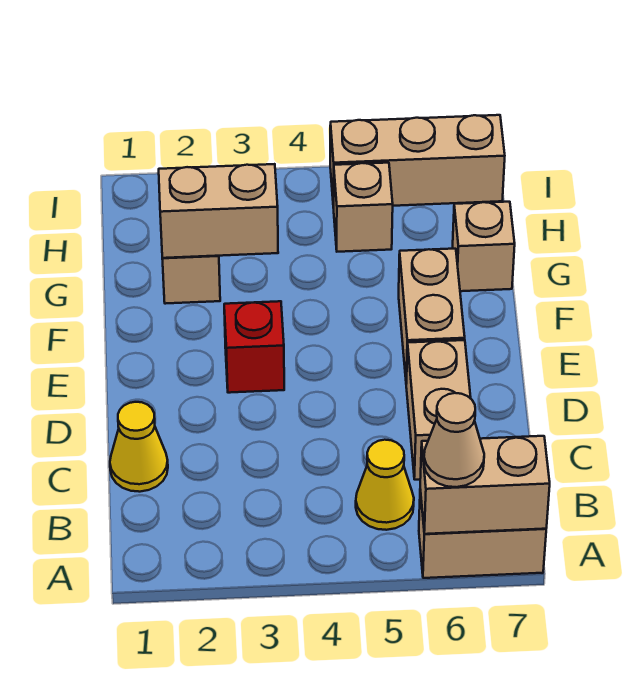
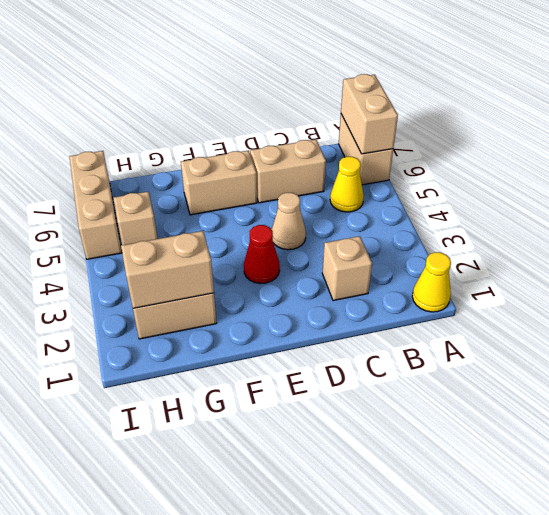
tan cone A6 level 3 -> tan cone D4 level 1
yellow cone C1 level 1 -> yellow cone A1 level 1
red brick E3 level 1 -> red cone E3 level 1
tan brick G2:G3 level 2 -> tan brick G2:H2 level 2
tan brick G7 level 1 -> tan brick C2 level 1

